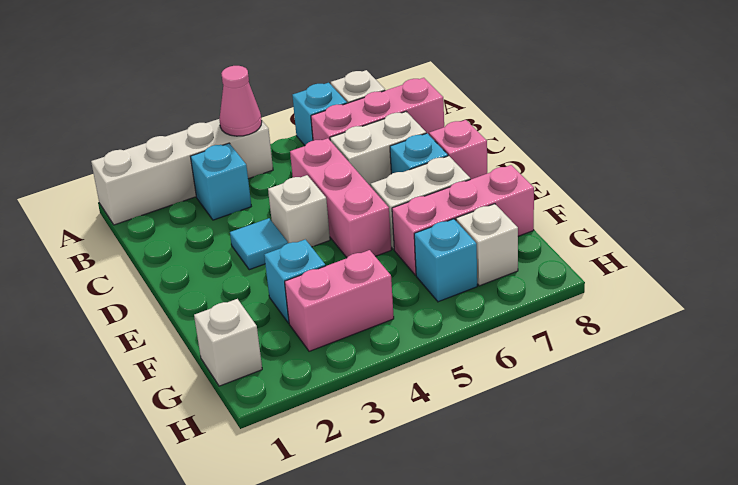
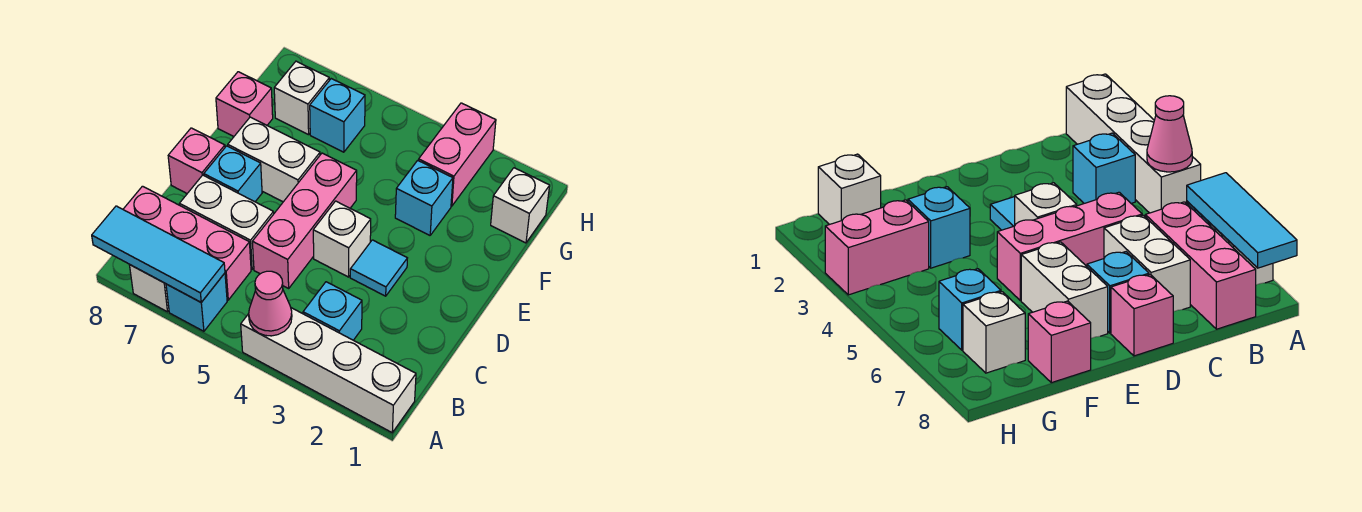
none -> cyan tile A6:A8 level 2
pink brick F6:F8 level 1 -> pink brick F8 level 1
pink brick G3:G4 level 1 -> pink brick G3:H3 level 1

